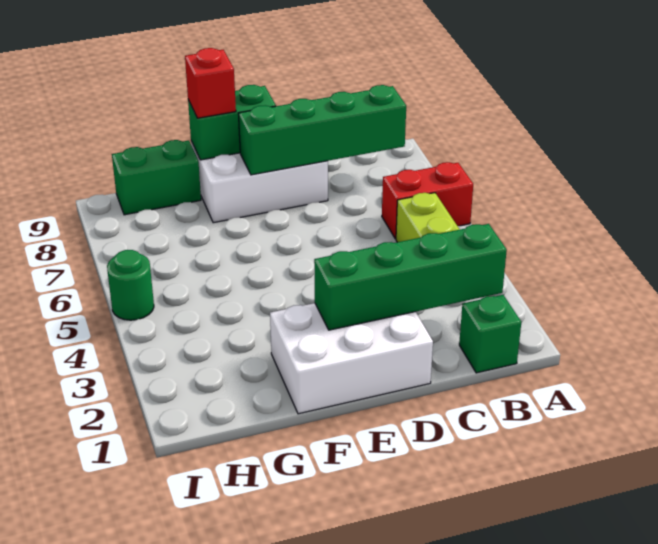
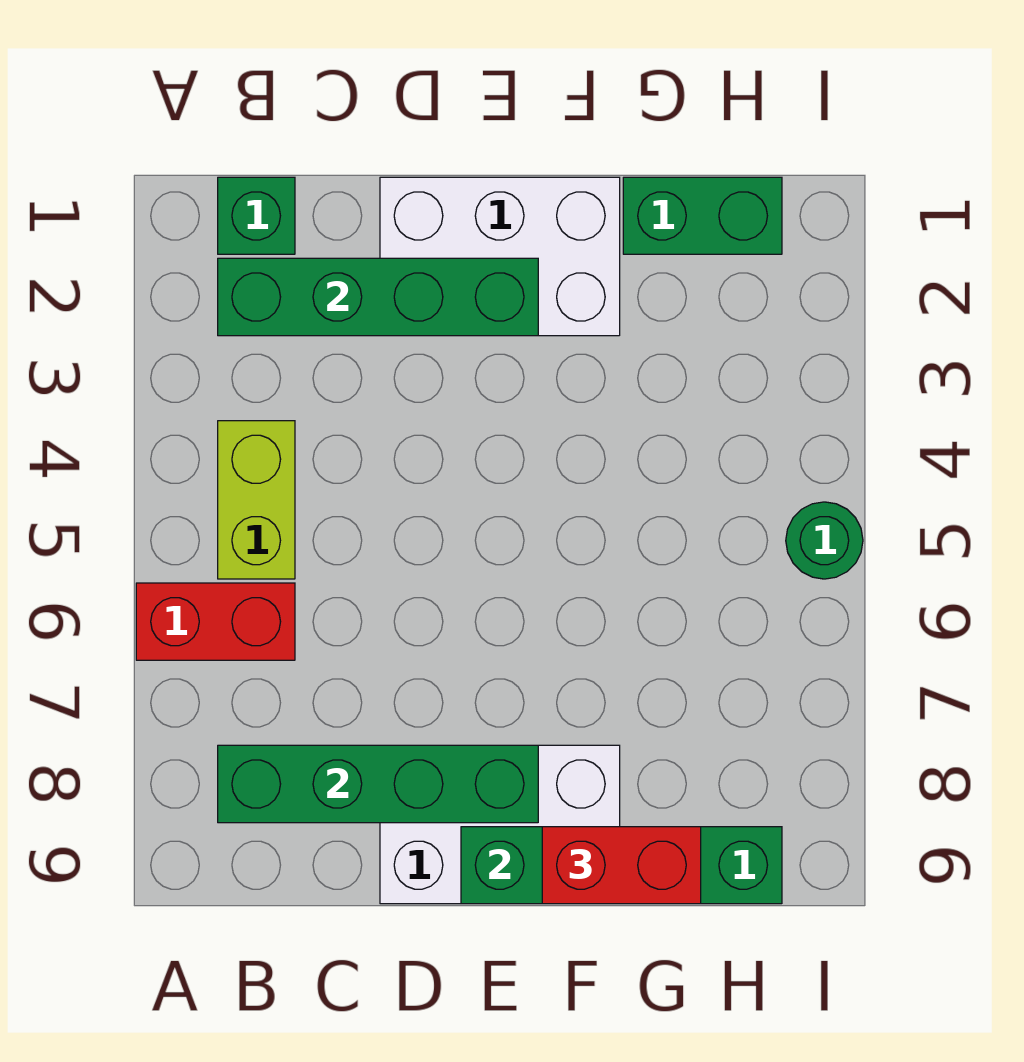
red brick F9 level 3 -> red brick F9:G9 level 3
none -> green brick G1:H1 level 1

